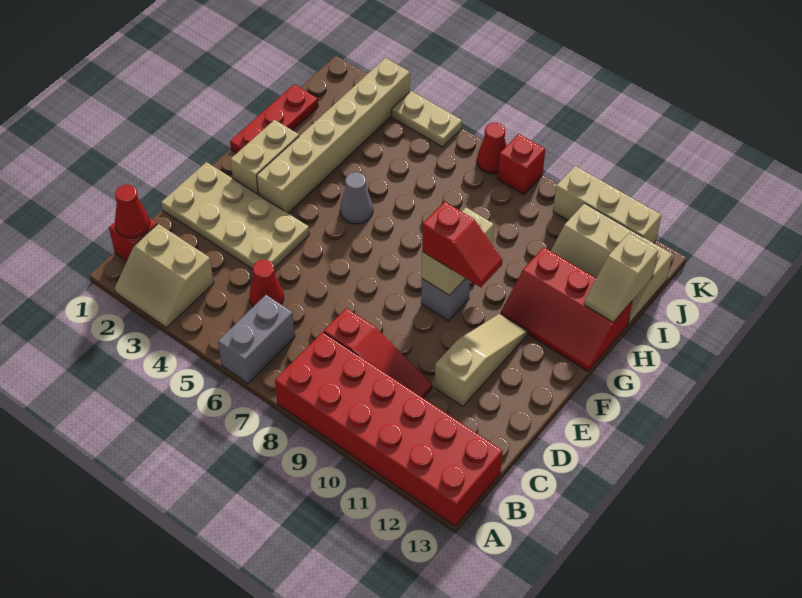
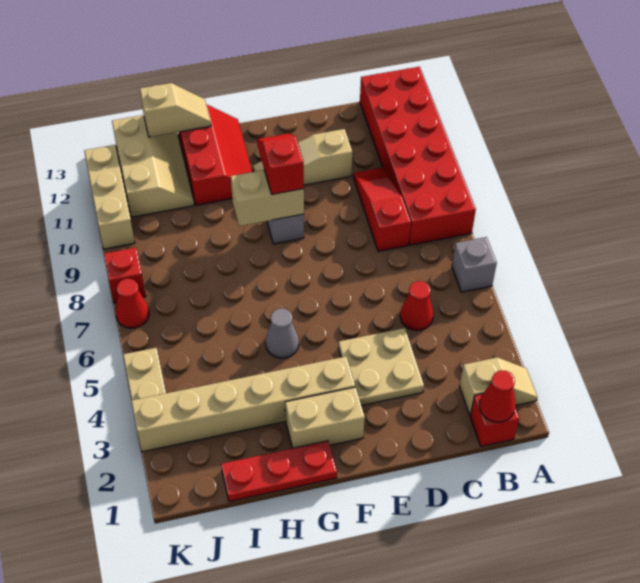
tan slope A2:B3 level 1 top B -> tan slope A2:B2 level 1 top B
grey brick A6:B6 level 1 -> grey brick A6 level 1
tan plate D1:E4 level 1 -> tan plate D3:E4 level 1

